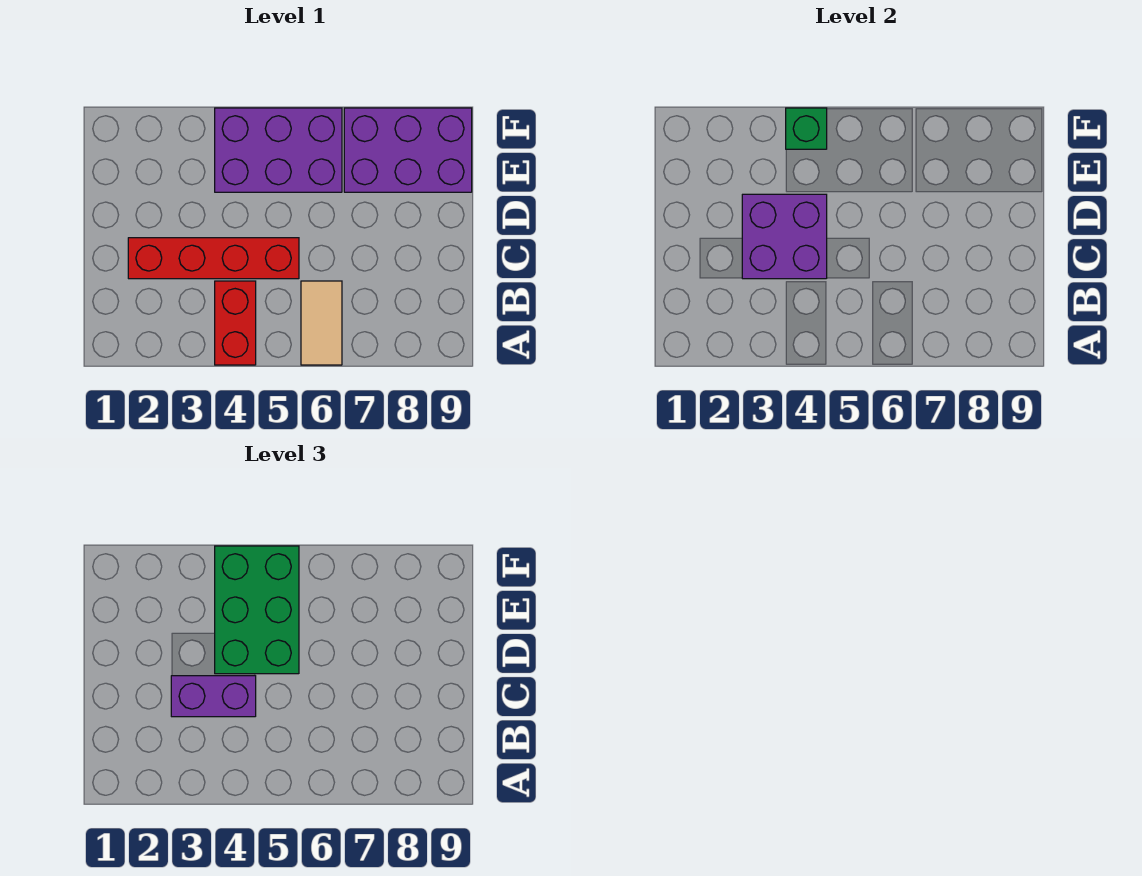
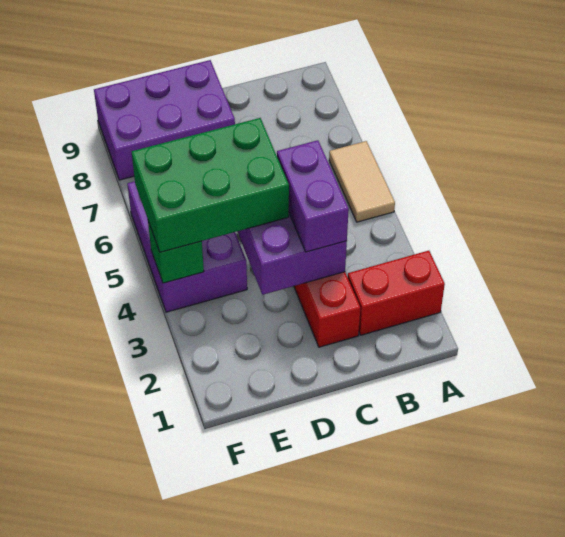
red brick A4:B4 level 1 -> red brick A2:B2 level 1
tan tile A6:B6 level 1 -> tan tile A5:A6 level 1
purple brick E7:F9 level 1 -> purple brick D8:F9 level 1

